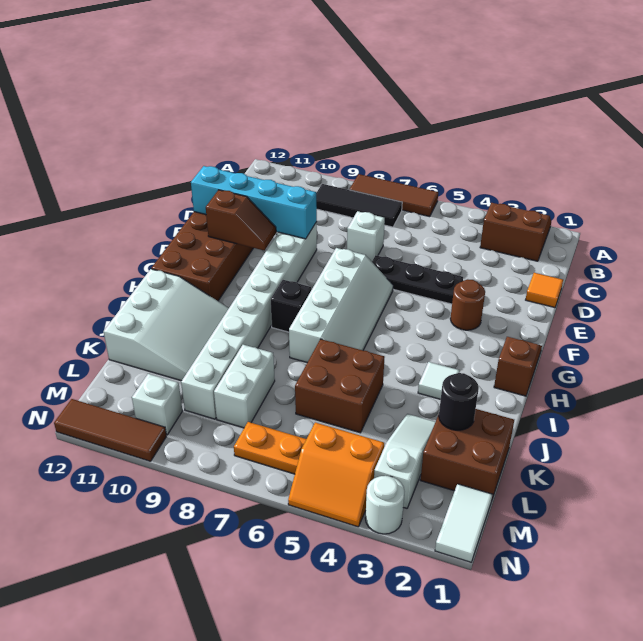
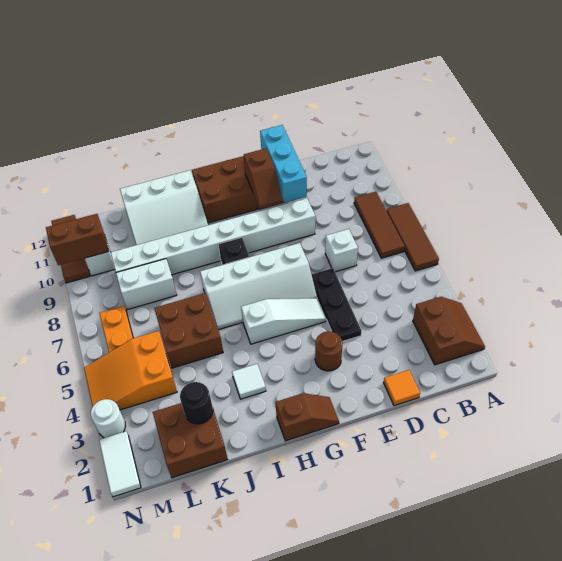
black tile B7:B9 level 1 -> brown tile B7:B9 level 1
cyan brick E9:E12 level 2 -> cyan brick E10:E12 level 2
white slope K3:M3 level 1 top M -> white slope F5:H5 level 1 top H
white tile M1:N1 level 1 -> white tile N1:N2 level 1
orange slope M4:N5 level 1 top M -> orange slope L4:N5 level 1 top L
none -> brown brick M10:N10 level 2

